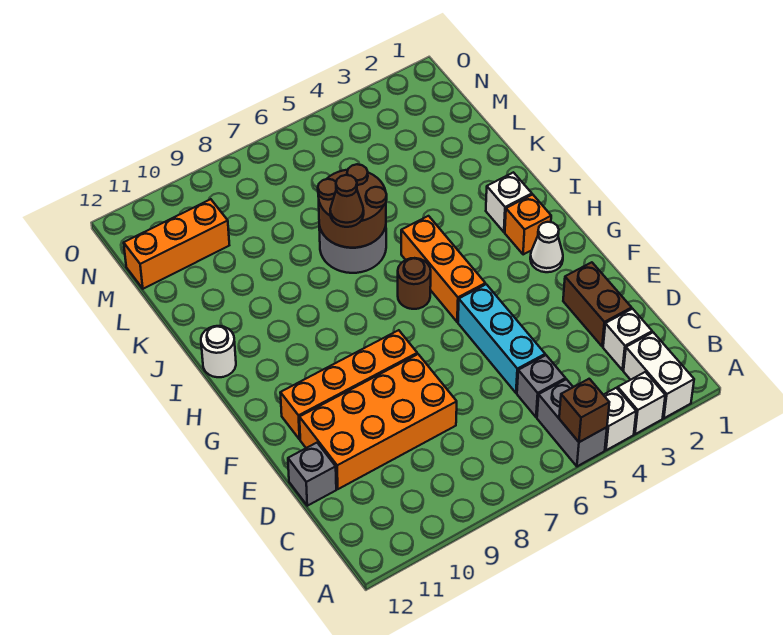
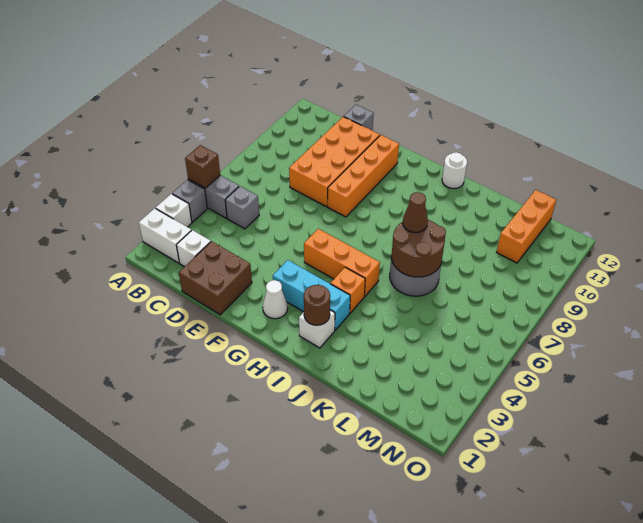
white brick A4 level 1 -> grey brick A4 level 1
brown brick D2:E2 level 1 -> brown brick D1:E2 level 1
cyan brick D5:F5 level 1 -> cyan brick G3:I3 level 1
orange brick H2 level 1 -> orange brick I4 level 1
brown round brick H6 level 1 -> brown round brick I2 level 2

